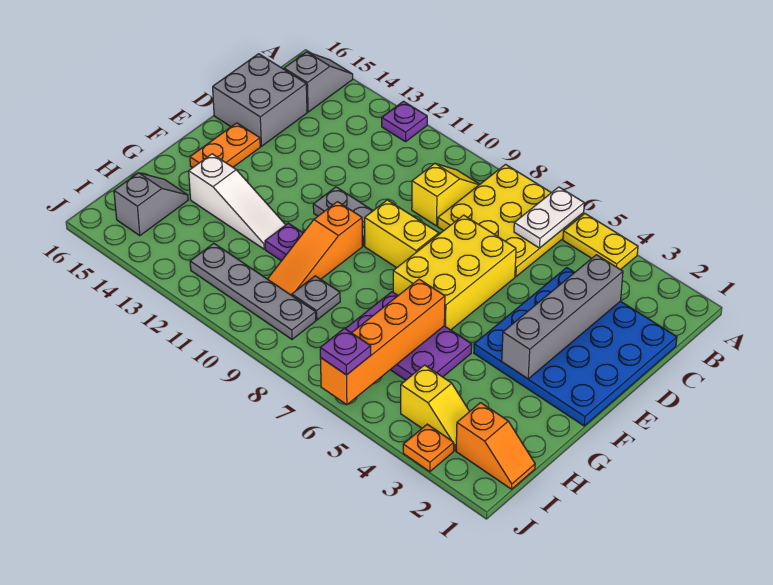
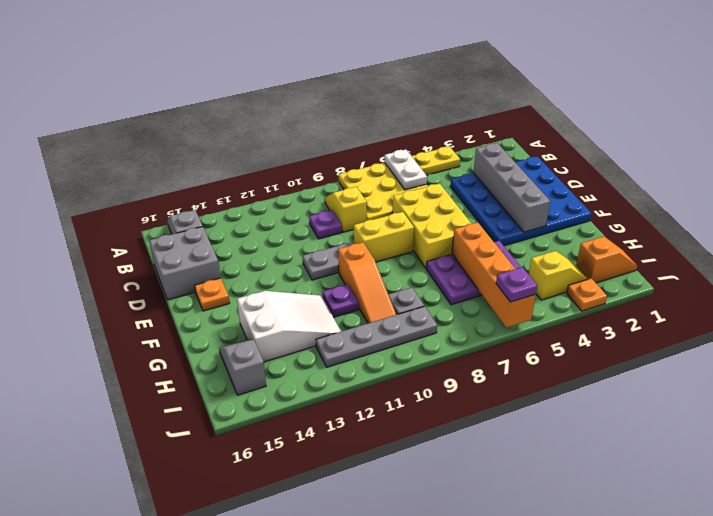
purple plate A12 level 1 -> purple plate C10 level 1
orange plate E15:F15 level 1 -> orange plate E15 level 1
white slope G12:G14 level 1 top 14 -> white slope G12:H14 level 1 top 14

